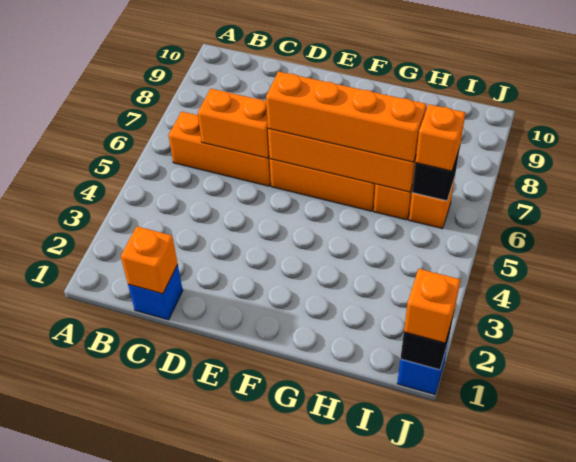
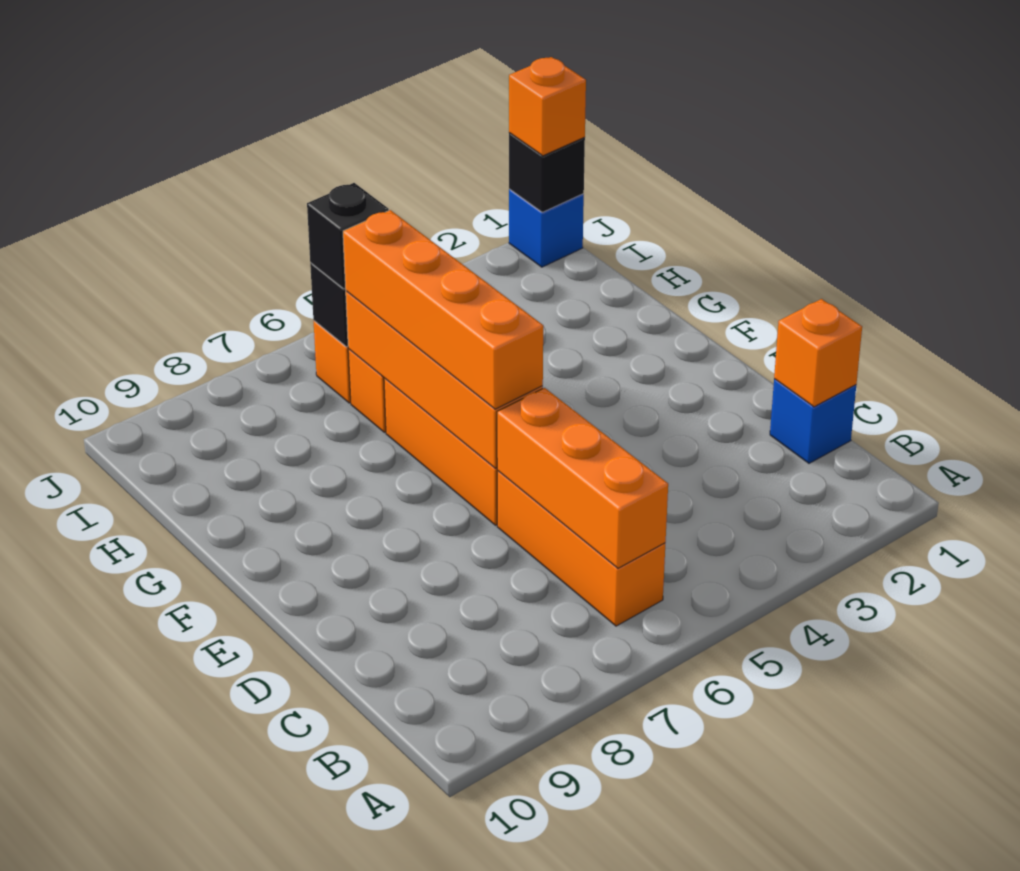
orange brick C6:D6 level 2 -> orange brick B6:D6 level 2
orange brick I6 level 3 -> black brick I6 level 3

